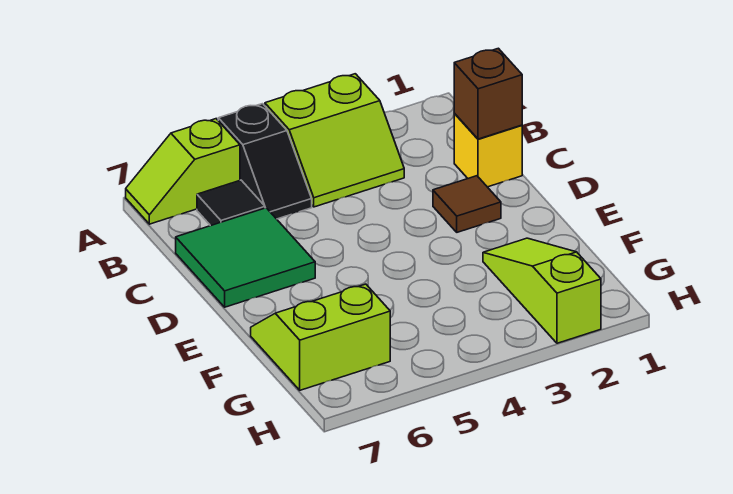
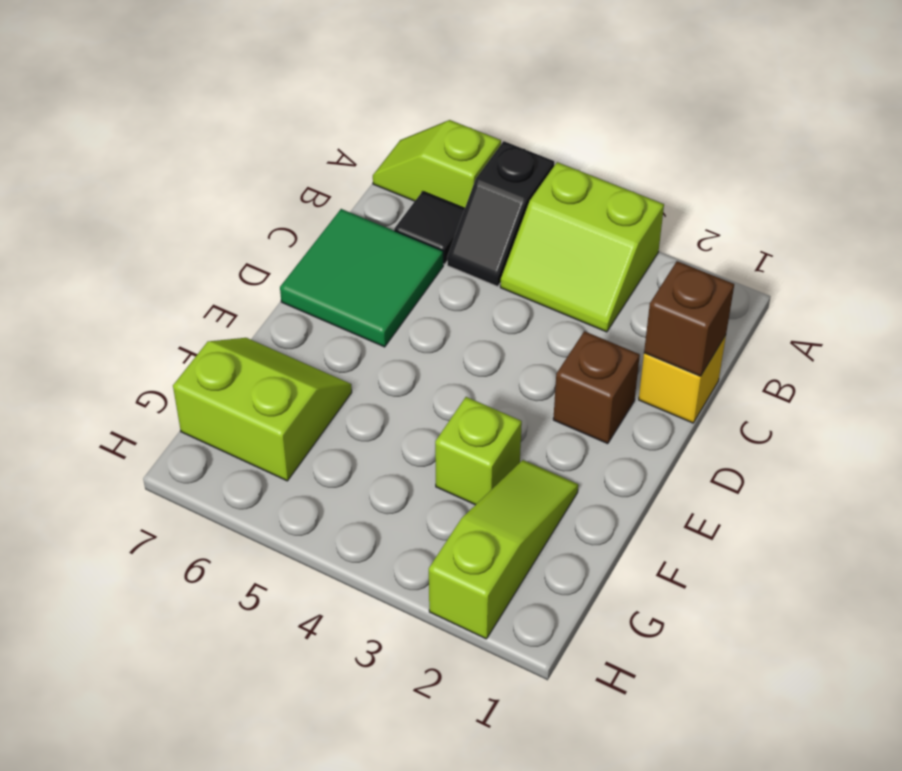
brown tile D2 level 1 -> brown brick D2 level 1
none -> lime brick F3 level 1

